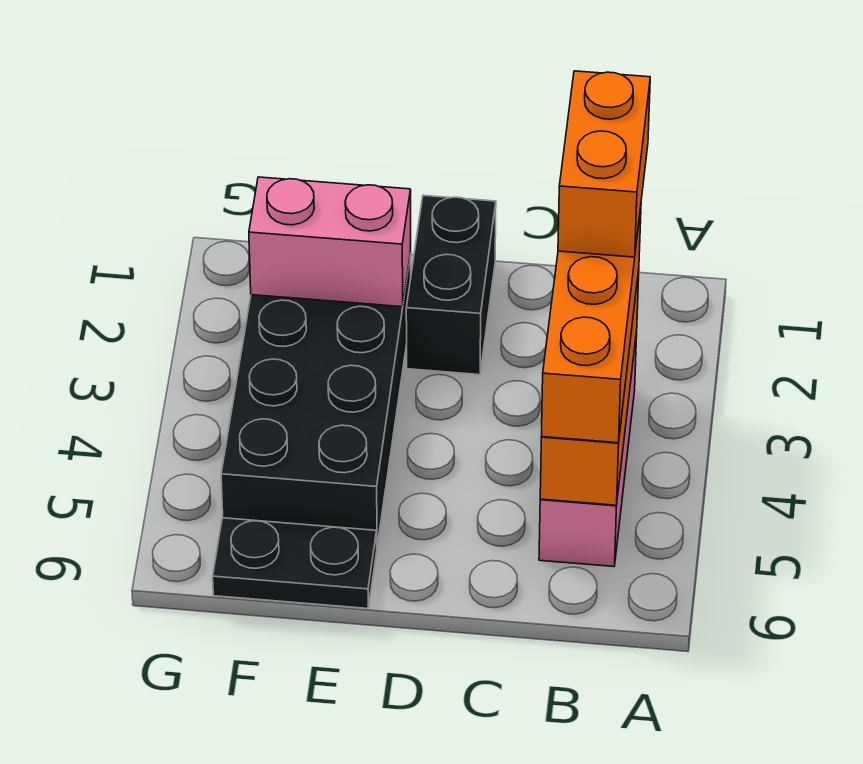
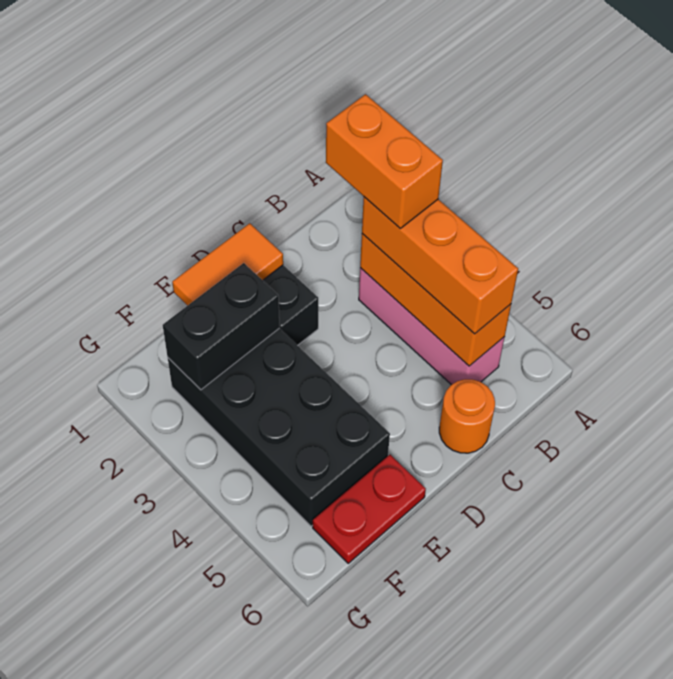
none -> orange round brick C6 level 1
none -> orange tile D1:E1 level 2
pink brick E2:F2 level 2 -> black brick E2:F2 level 2
black plate E6:F6 level 1 -> red plate E6:F6 level 1

